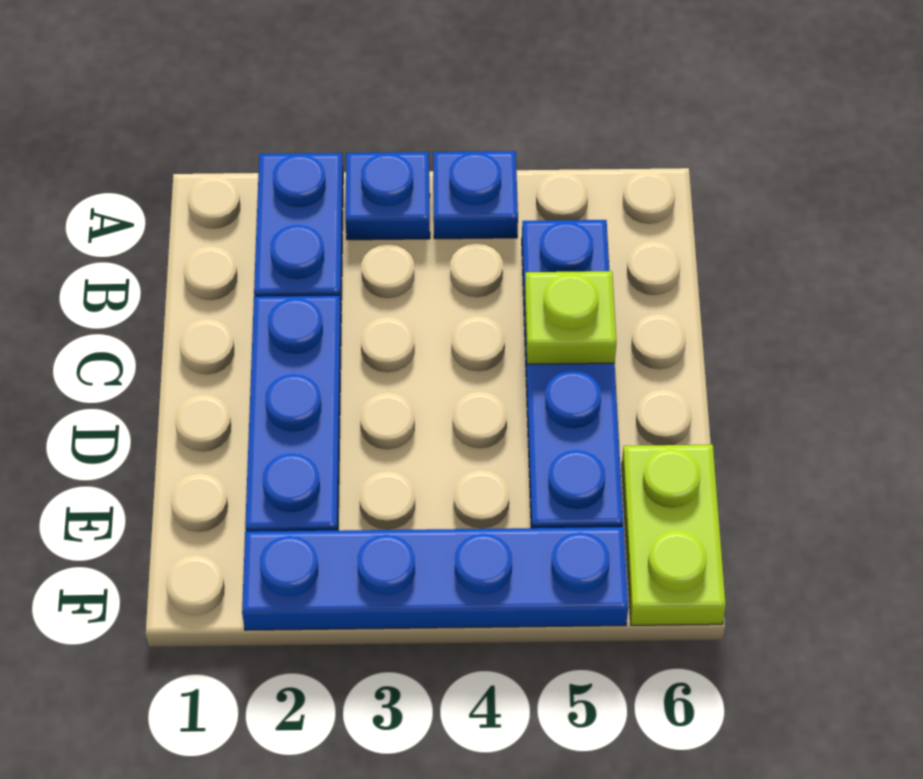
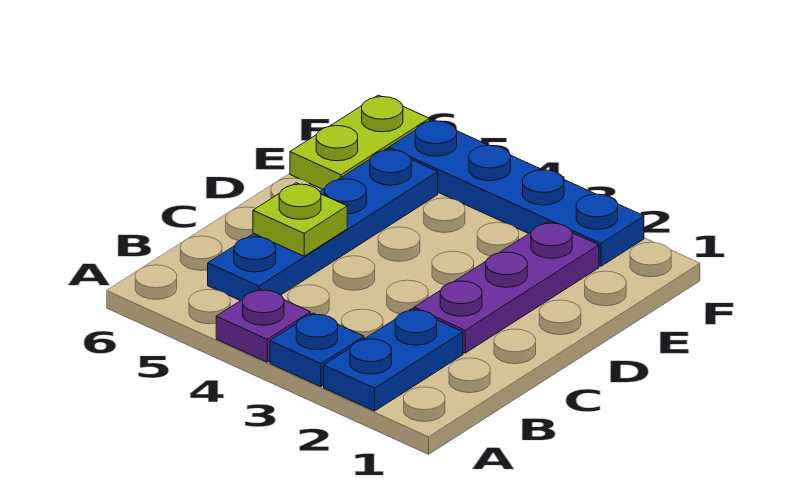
blue plate A4 level 1 -> purple plate A4 level 1
blue plate C2:E2 level 1 -> purple plate C2:E2 level 1

